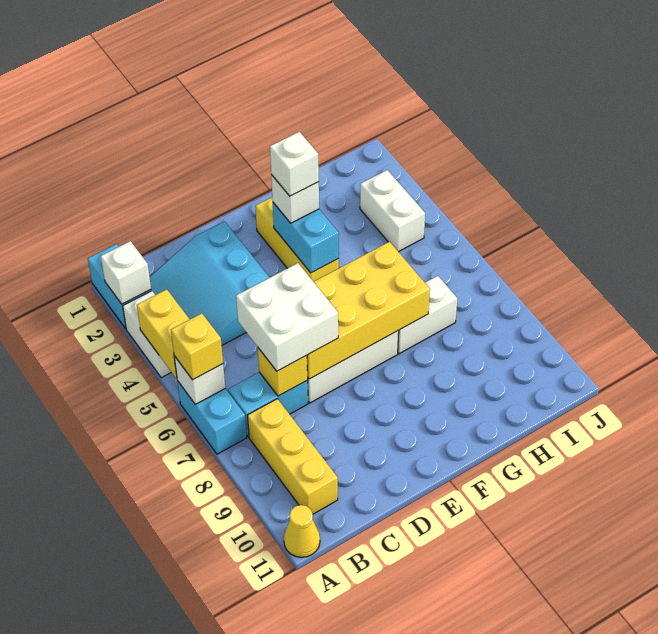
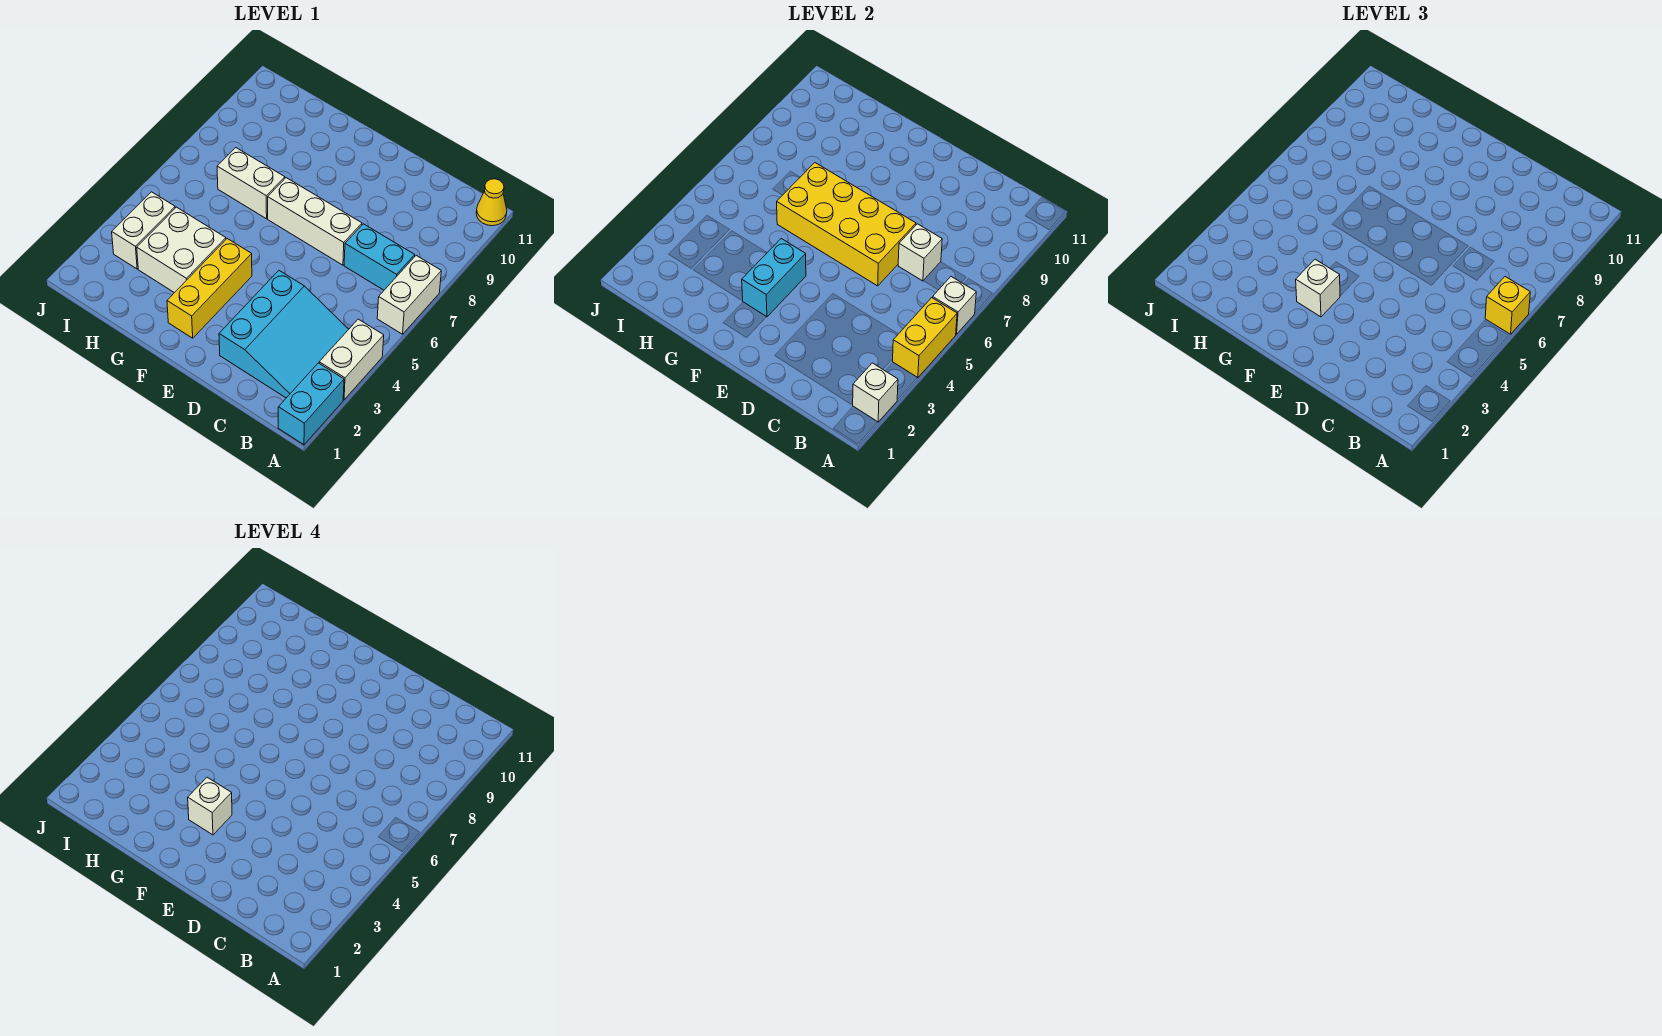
cyan brick A6:A7 level 1 -> white brick A6:A7 level 1
yellow brick B8:B10 level 1 -> none
white brick C6:D7 level 3 -> white brick G3:H4 level 1
yellow brick C7 level 2 -> white brick C7 level 2

